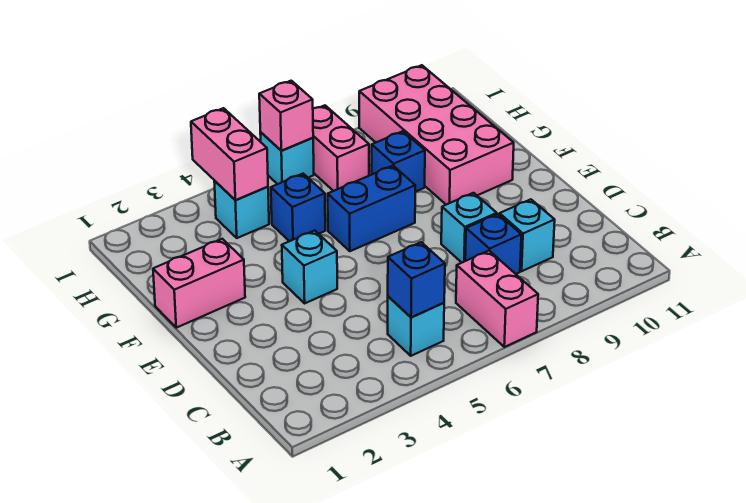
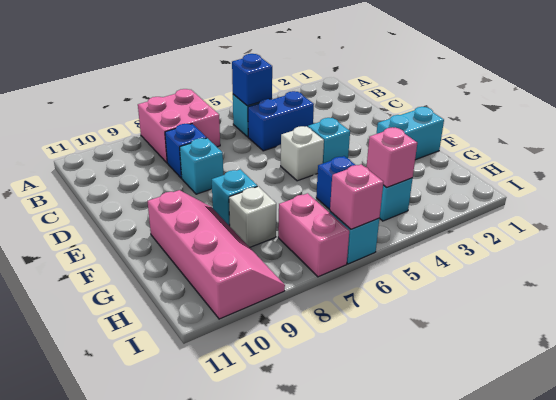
pink brick A7:B7 level 1 -> pink brick A7:B8 level 1
cyan brick C9 level 1 -> cyan brick F8 level 1
none -> white brick E5 level 1
pink brick F1:F2 level 1 -> cyan brick F1:F2 level 1
blue brick F6:F7 level 1 -> blue brick C4:C5 level 1
pink brick F9:I10 level 1 -> pink slope F9:I10 level 1 top 10
blue brick G8 level 1 -> white brick G8 level 1
pink brick H4:I4 level 2 -> pink brick H4 level 2

